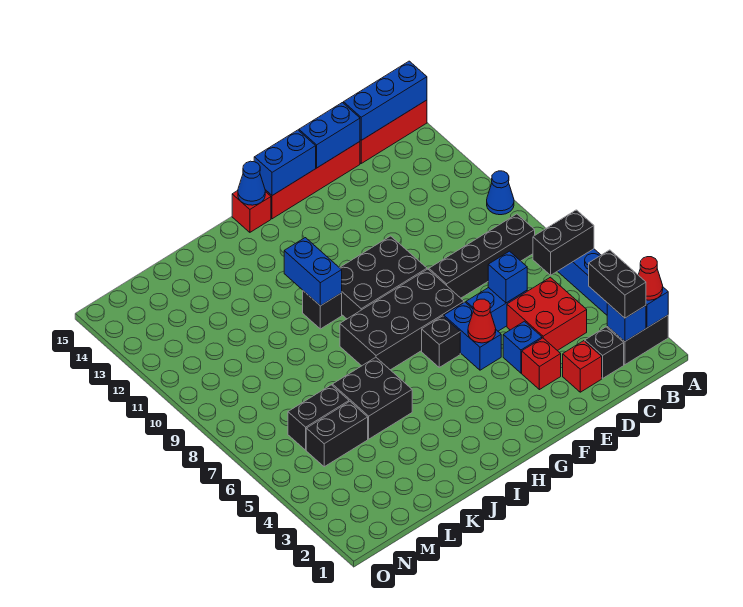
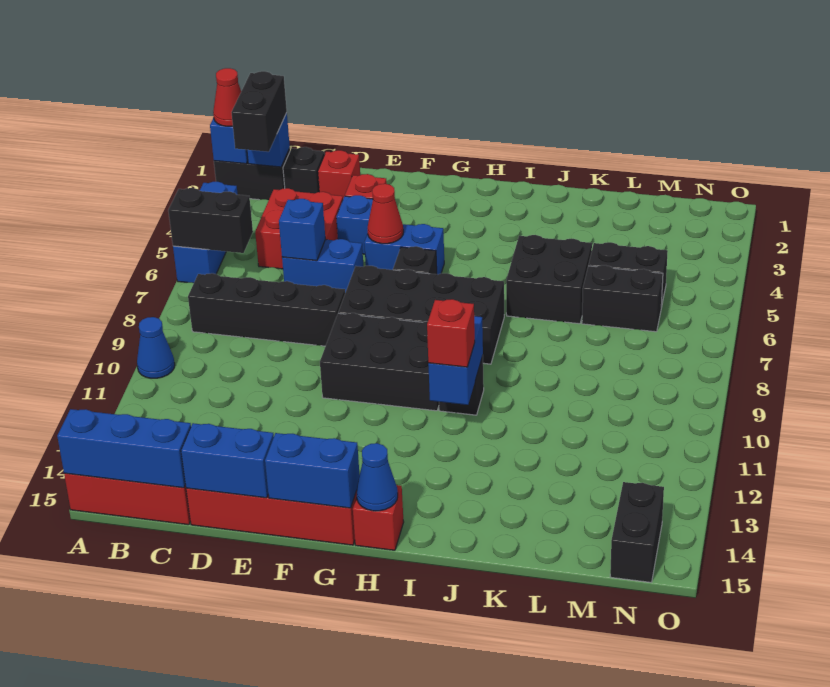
blue brick F5:F6 level 1 -> blue brick F5:G5 level 1
none -> red brick I11 level 3
none -> black brick N14:N15 level 1

